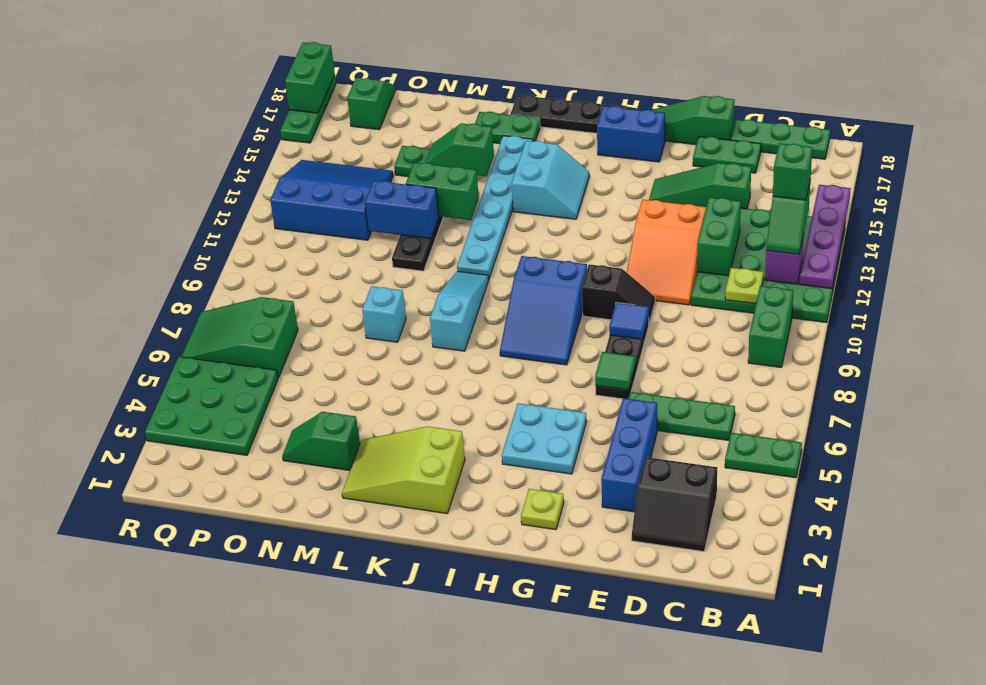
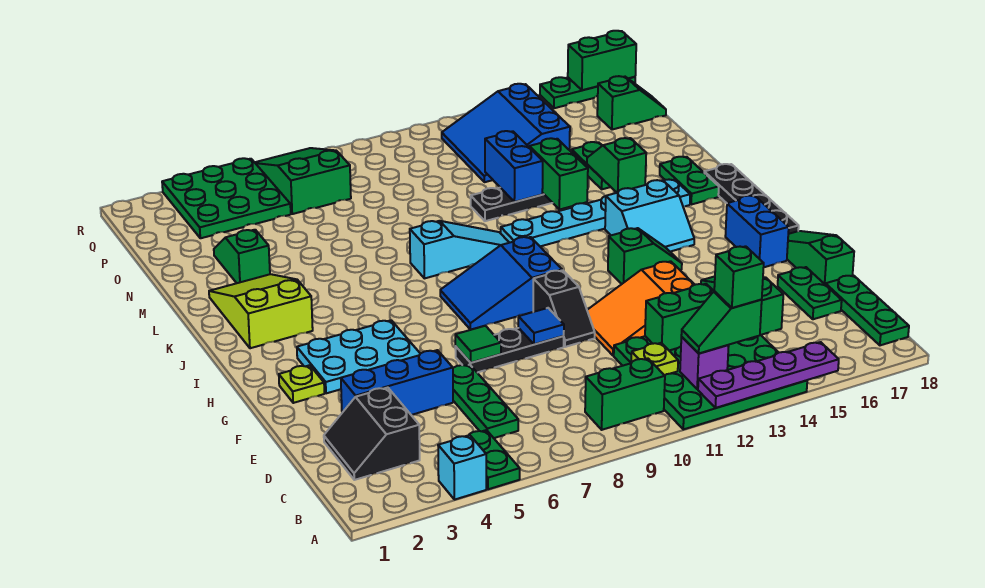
cyan plate G4:H5 level 1 -> cyan plate G3:H5 level 1
none -> green slope H13:H14 level 1 top 13
cyan brick M8 level 1 -> cyan brick A4 level 1
blue slope O12:Q14 level 1 top 12 -> blue slope O12:Q14 level 1 top 14

